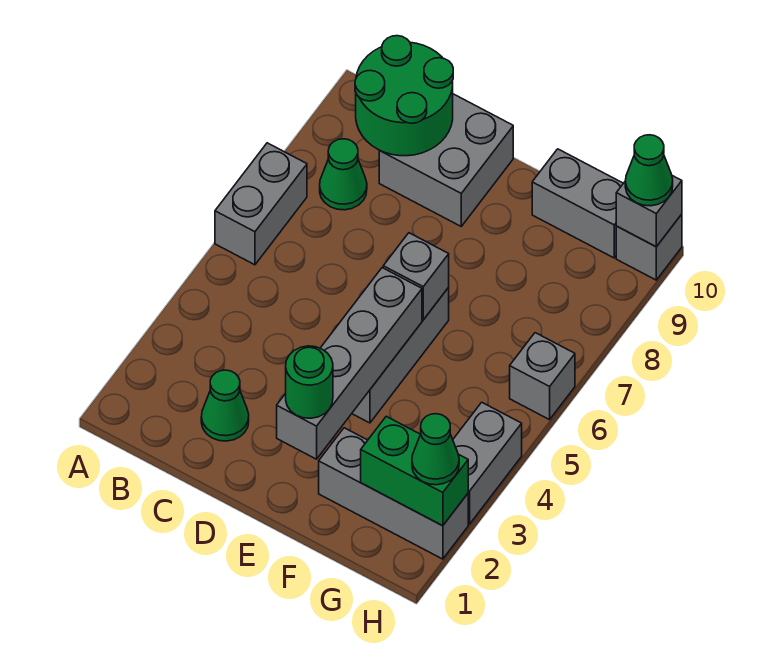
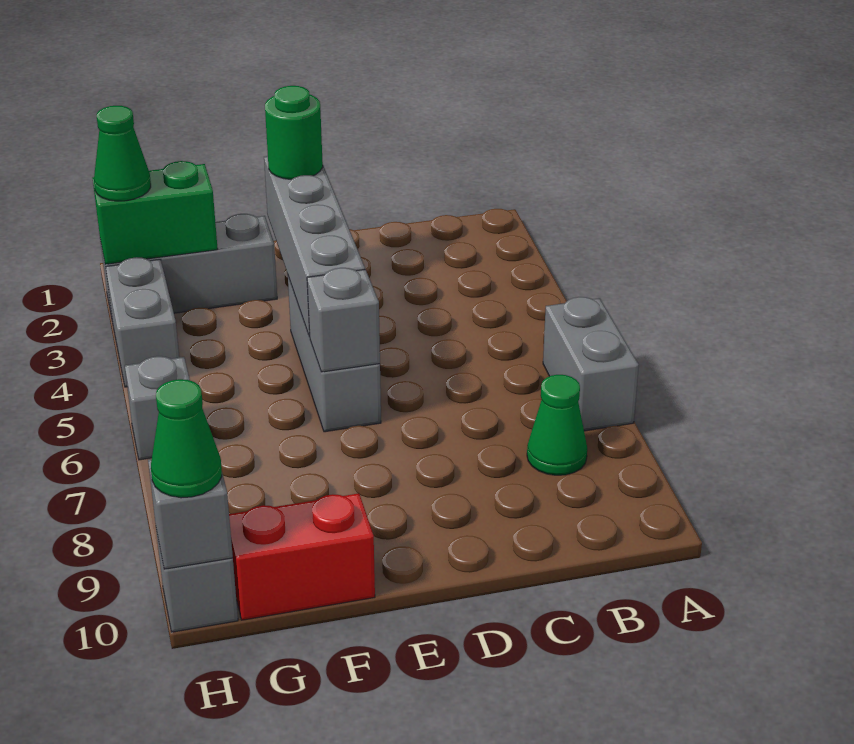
green round brick B9:C10 level 2 -> none
green cone C2 level 1 -> none
grey brick C9:D10 level 1 -> none
grey brick F10:G10 level 1 -> red brick F10:G10 level 1

